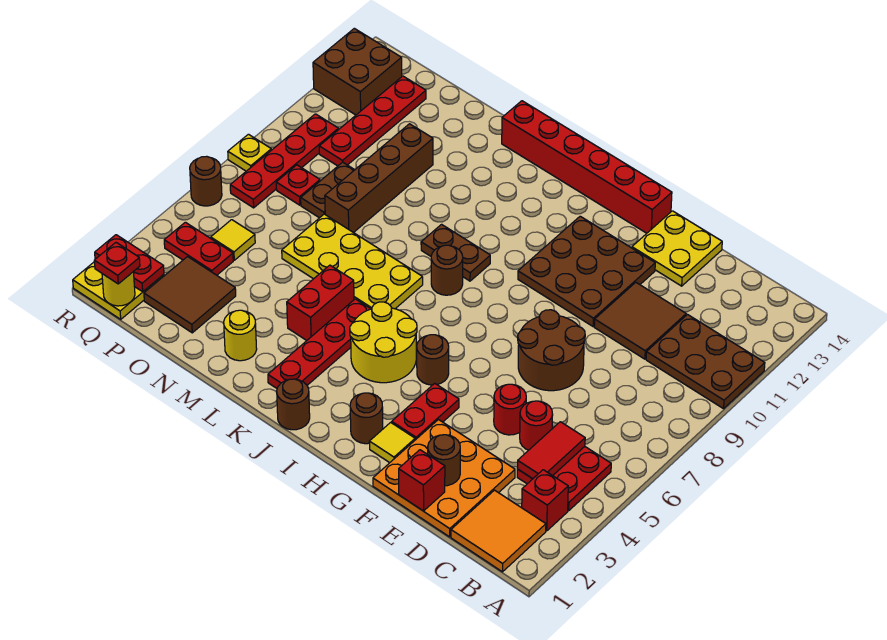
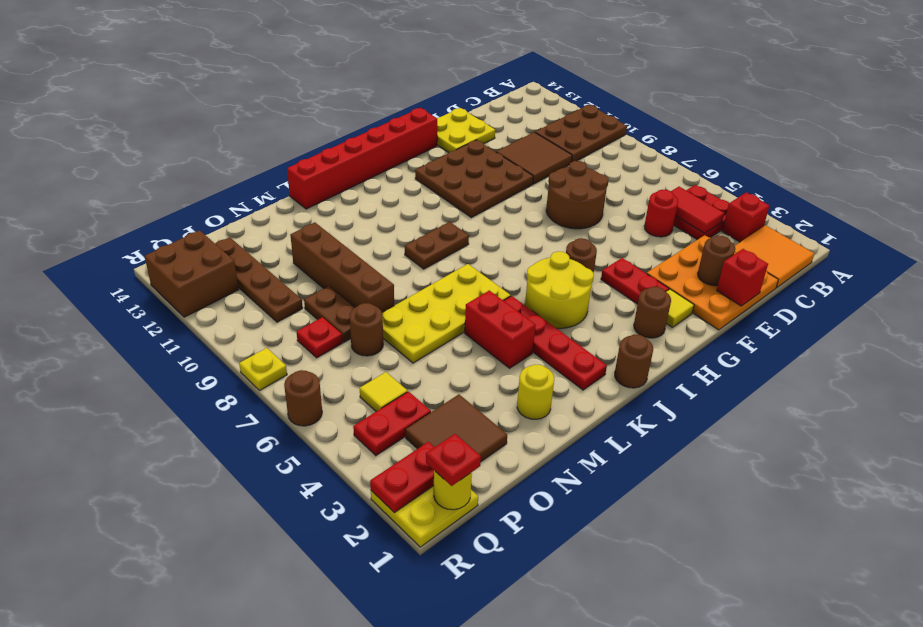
red round brick E5 level 1 -> none
brown round brick J8 level 1 -> brown round brick O7 level 1
red plate P10:P13 level 1 -> brown plate P10:P13 level 1
red plate Q7:Q10 level 1 -> none

